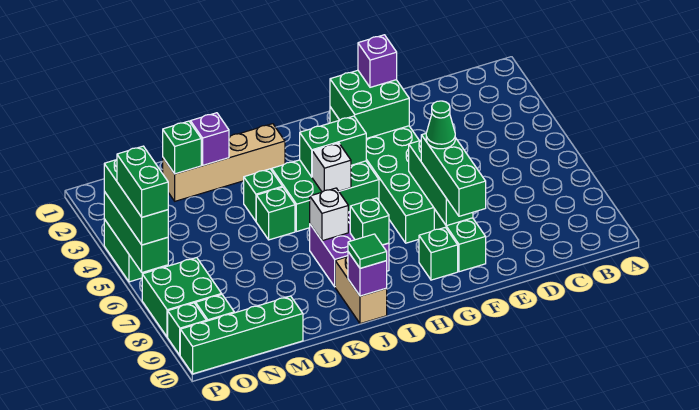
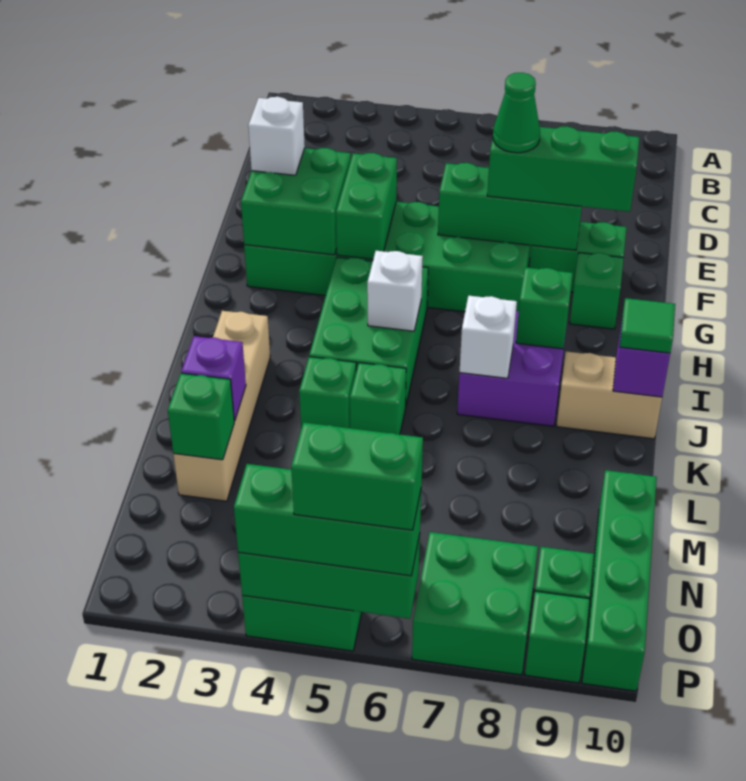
purple brick F2 level 3 -> white brick F2 level 3
green brick H4:I4 level 2 -> green brick F4:G4 level 2

